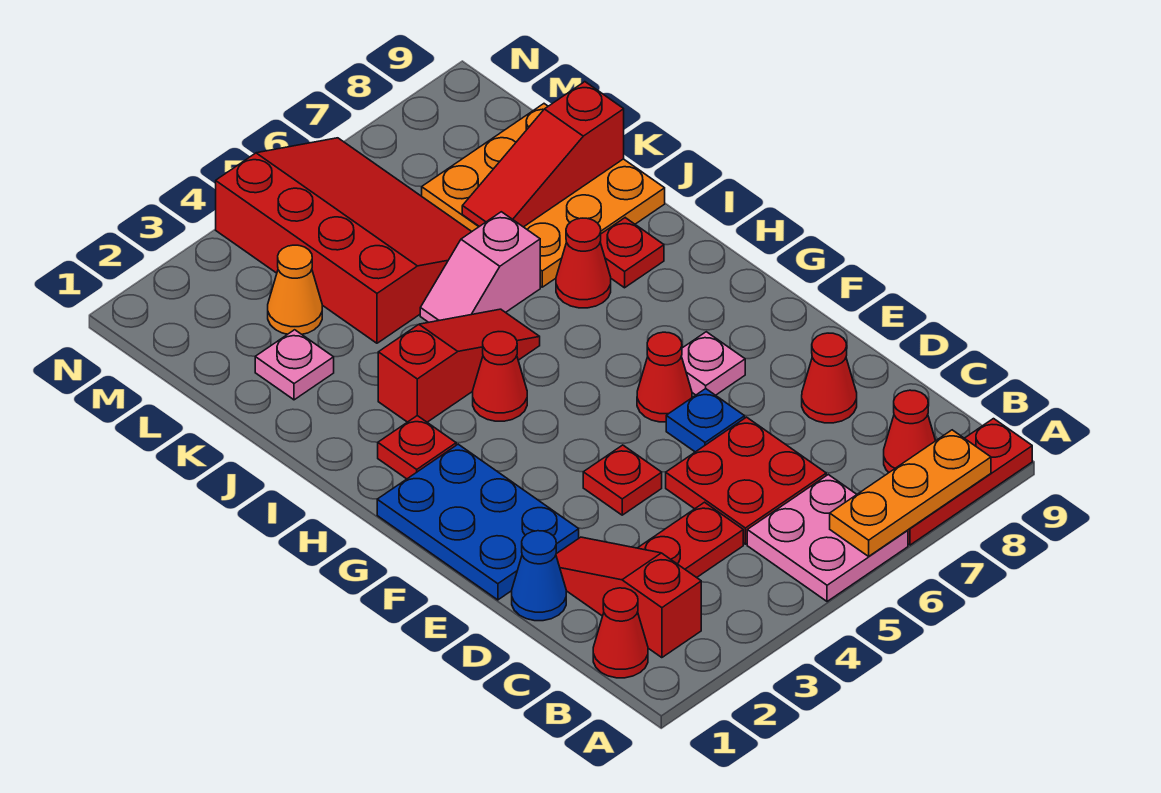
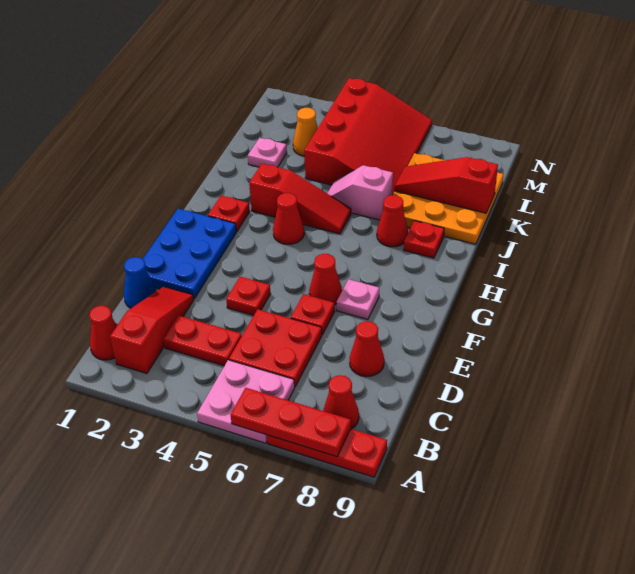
orange plate A6:A8 level 2 -> red plate A6:A8 level 2
blue plate E6 level 1 -> red plate E6 level 1

